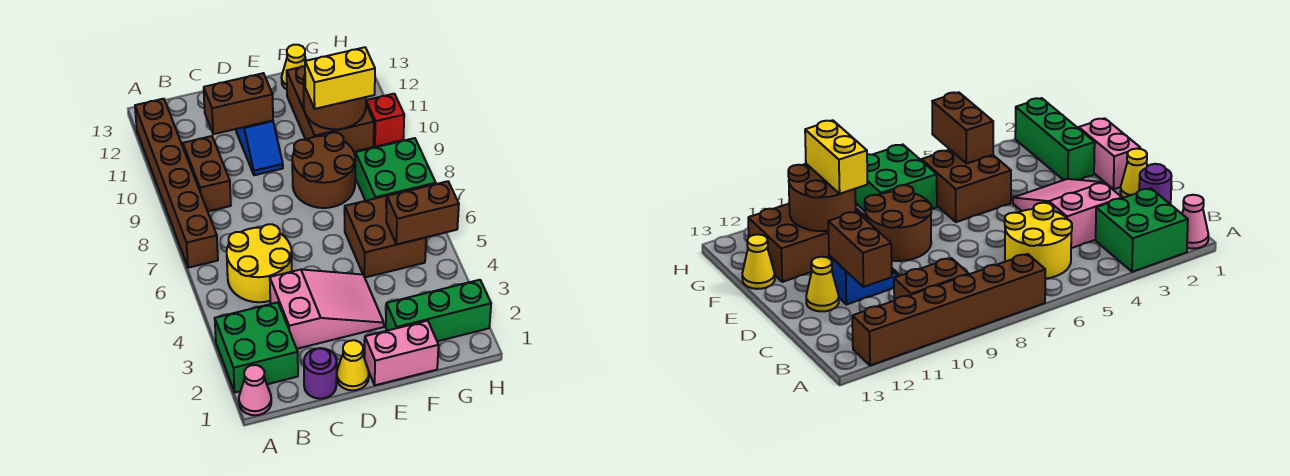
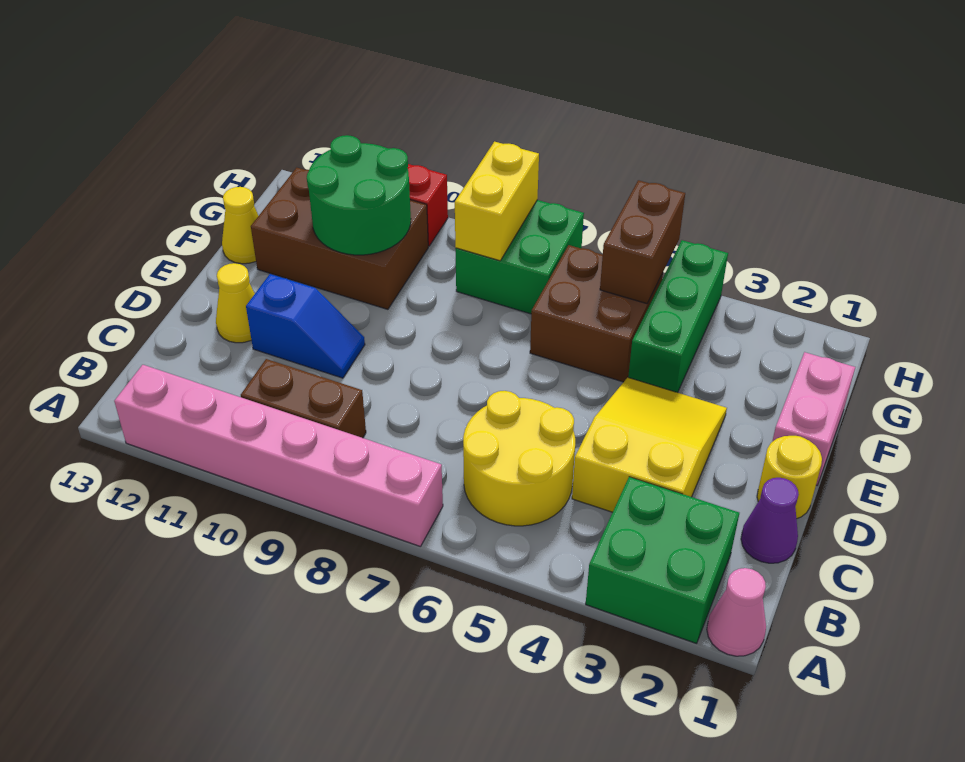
brown brick A7:A12 level 1 -> pink brick A7:A12 level 1
purple round brick C1 level 1 -> purple cone C1 level 1
pink slope C3:E4 level 1 top C -> yellow slope C3:E4 level 1 top C
brown brick C11:D11 level 2 -> none
yellow cone D1 level 1 -> yellow round brick D1 level 1
brown round brick E8:F9 level 1 -> none
green brick F2:H2 level 1 -> green brick F4:H4 level 1
brown round brick F10:G11 level 2 -> green round brick F10:G11 level 2
yellow brick F10:G10 level 3 -> yellow brick G8:H8 level 2

